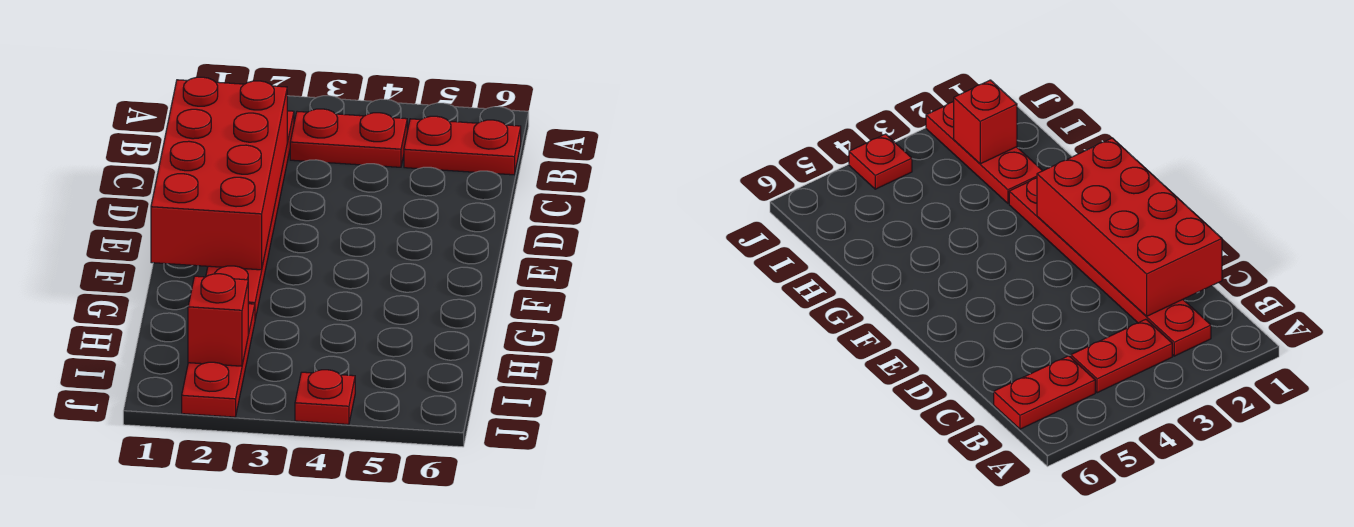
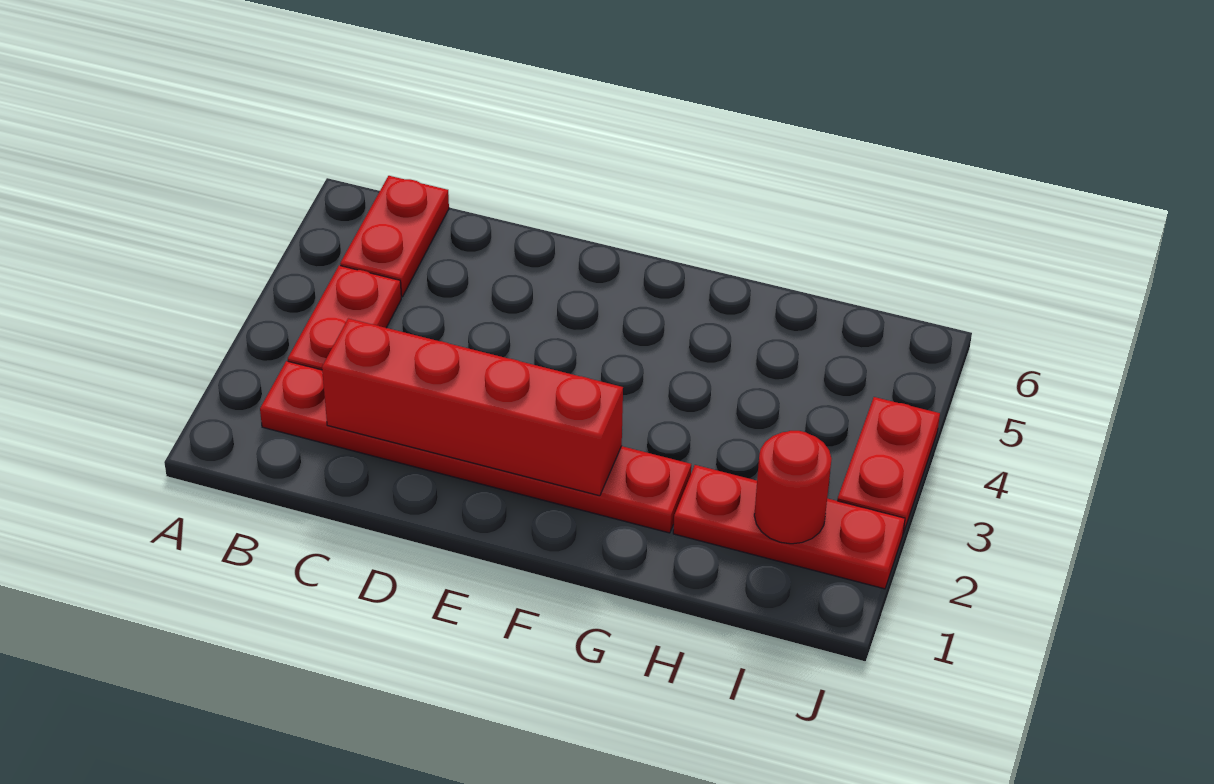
red brick C1:F2 level 2 -> red brick C2:F2 level 2
red brick I2 level 2 -> red round brick I2 level 2
red plate J4 level 1 -> red plate J3:J4 level 1

